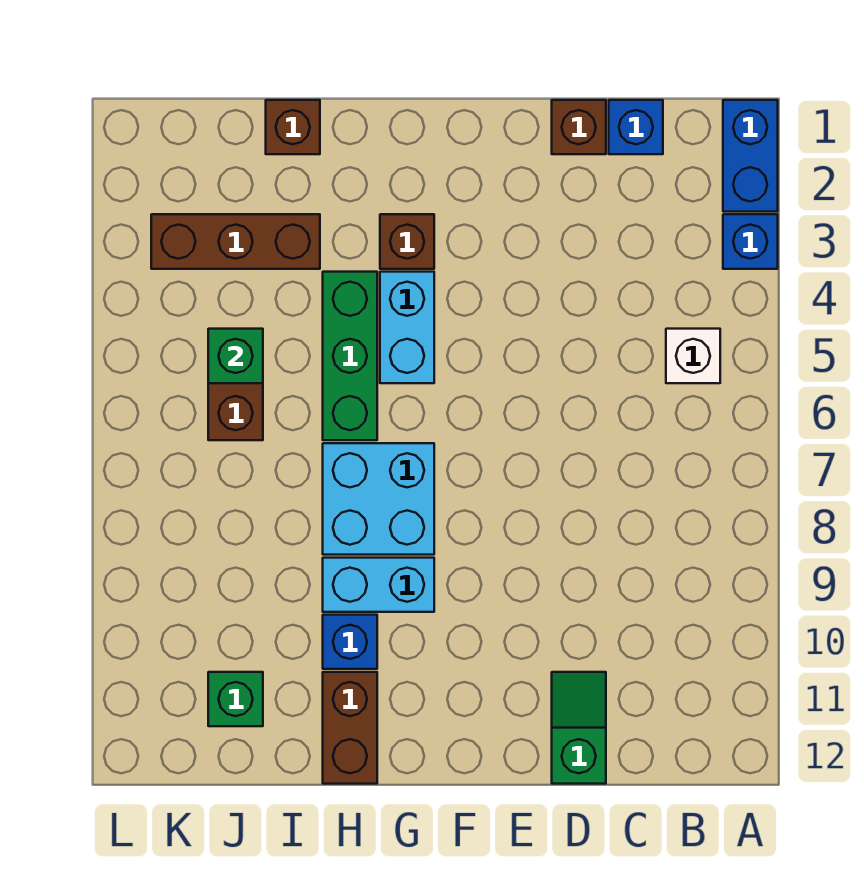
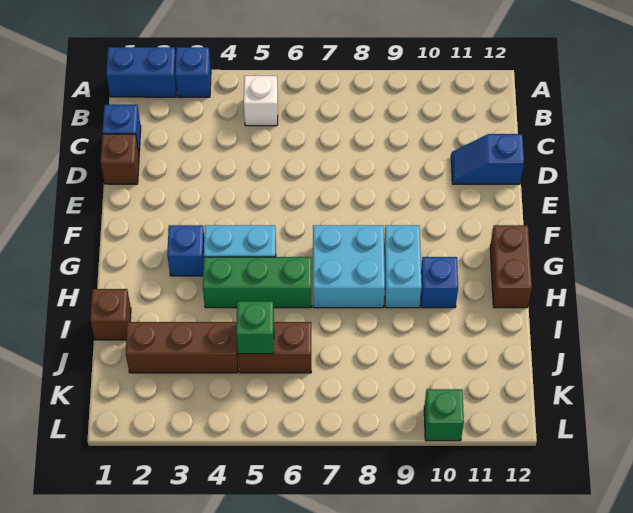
green slope D11:D12 level 1 top 12 -> blue slope D11:D12 level 1 top 12
brown brick G3 level 1 -> blue brick G3 level 1
brown brick H11:H12 level 1 -> brown brick G12:H12 level 1
brown brick I3:K3 level 1 -> brown brick J2:J4 level 1
green brick J11 level 1 -> green brick L10 level 1

